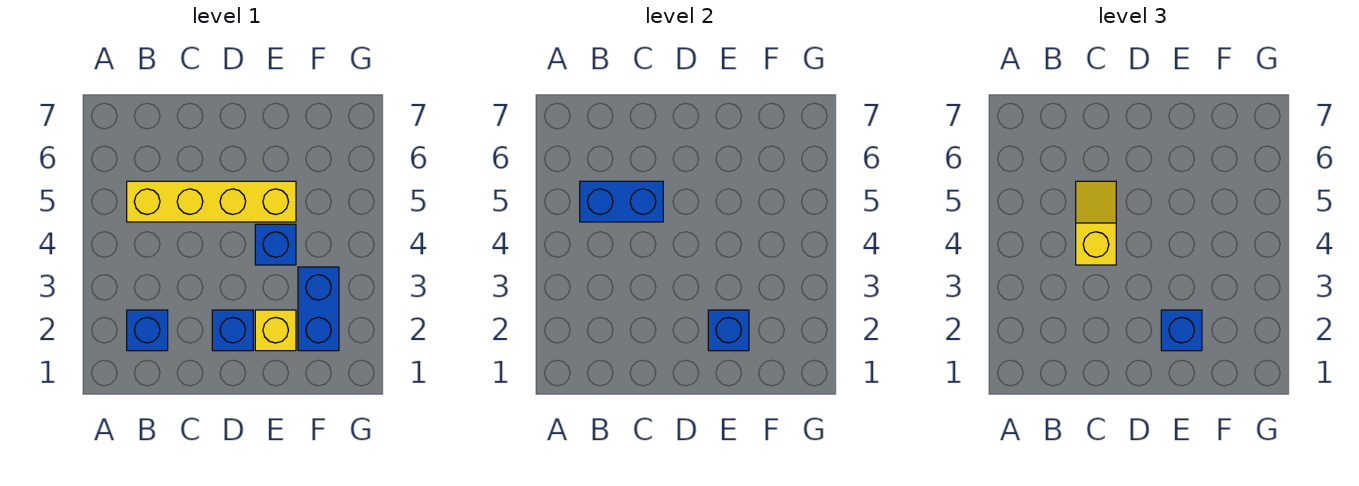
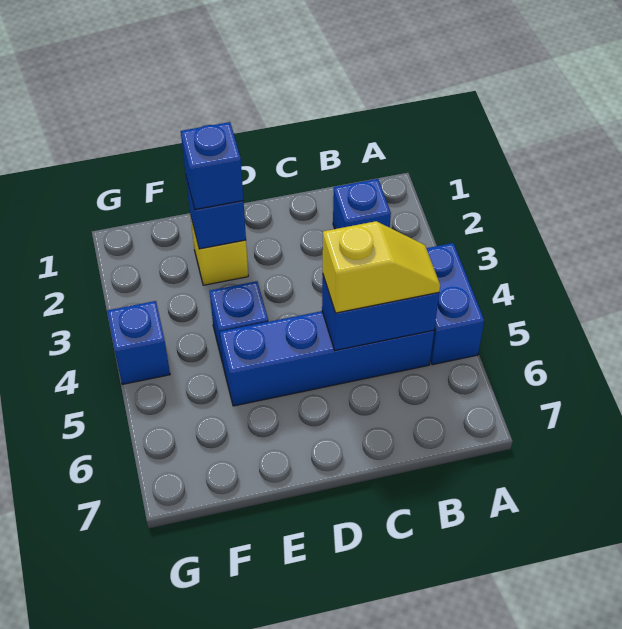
yellow brick B5:E5 level 1 -> blue brick B5:E5 level 1
yellow slope C4:C5 level 3 top 4 -> yellow slope B5:C5 level 3 top C
blue brick D2 level 1 -> blue brick G4 level 1
blue brick F2:F3 level 1 -> blue brick A4:A5 level 1

